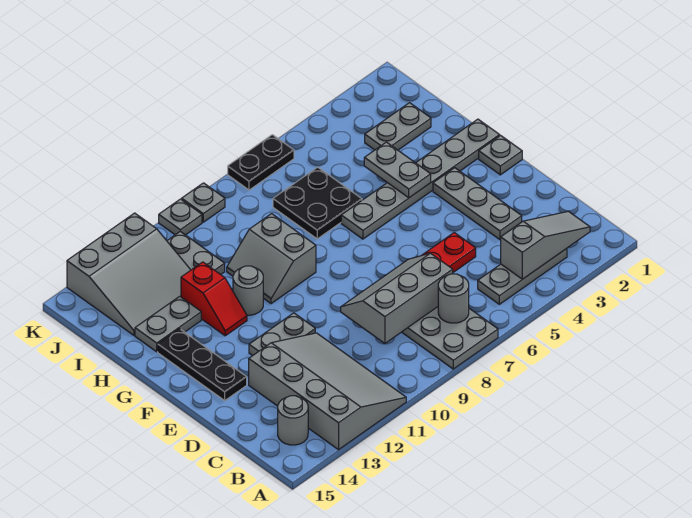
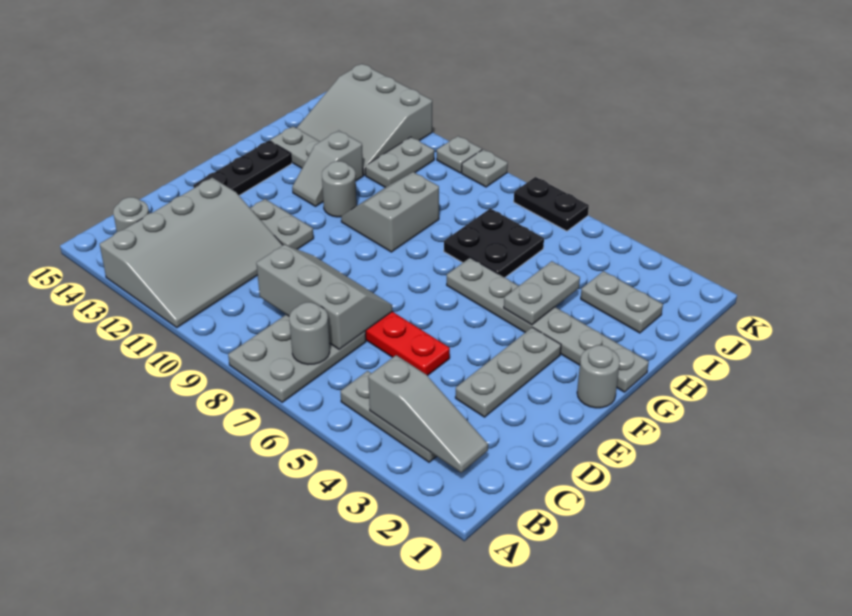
grey plate F1 level 1 -> grey round brick F1 level 1
red slope G12:H12 level 1 top H -> grey slope G12:H12 level 1 top H

